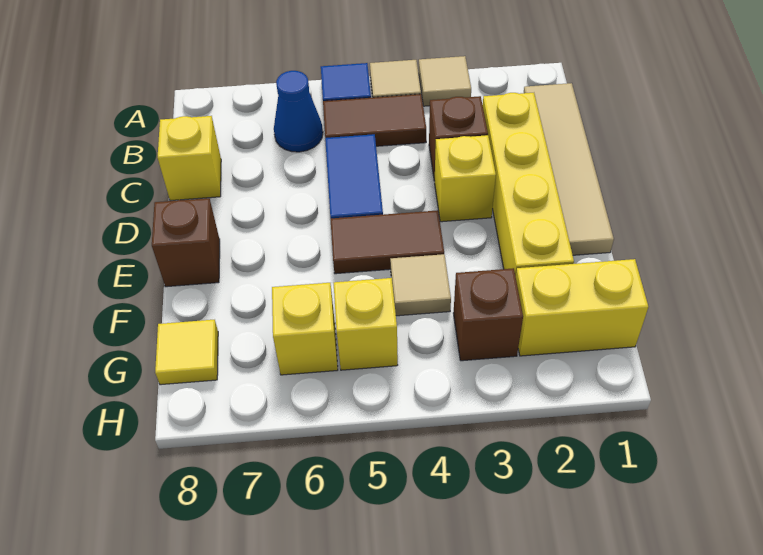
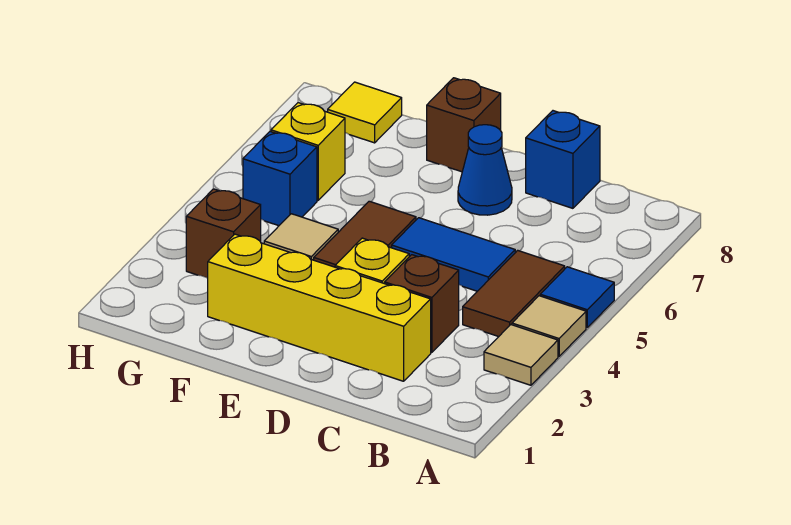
tan tile B1:E1 level 1 -> none
blue cone B6 level 1 -> blue cone D7 level 1
yellow brick C8 level 1 -> blue brick C8 level 1
yellow brick G1:G2 level 1 -> none
yellow brick G5 level 1 -> blue brick G5 level 1

